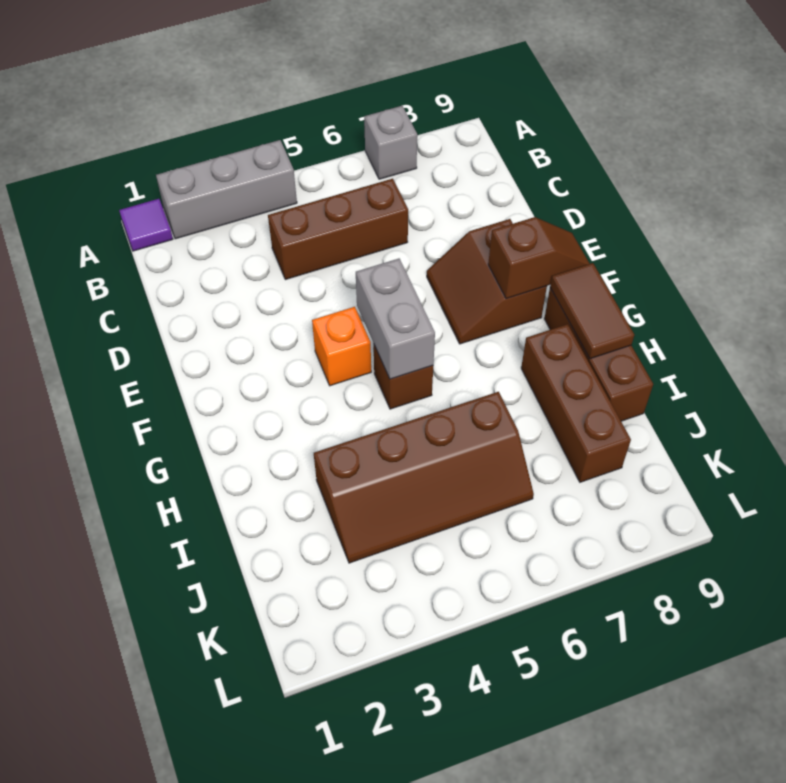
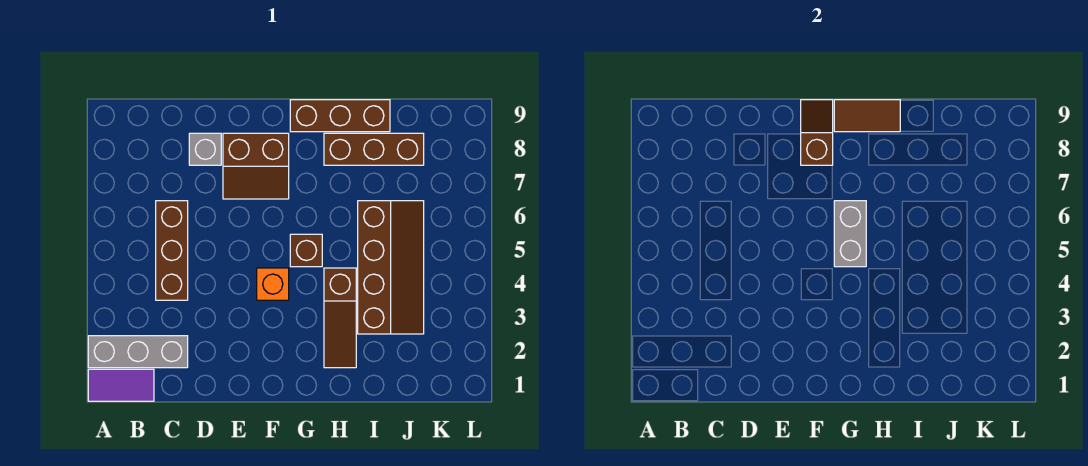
purple tile A1 level 1 -> purple tile A1:B1 level 1
grey brick A2:A4 level 1 -> grey brick A2:C2 level 1
grey brick A7 level 1 -> grey brick D8 level 1
grey brick F5:G5 level 2 -> grey brick G5:G6 level 2
none -> brown slope H2:H4 level 1 top 4

